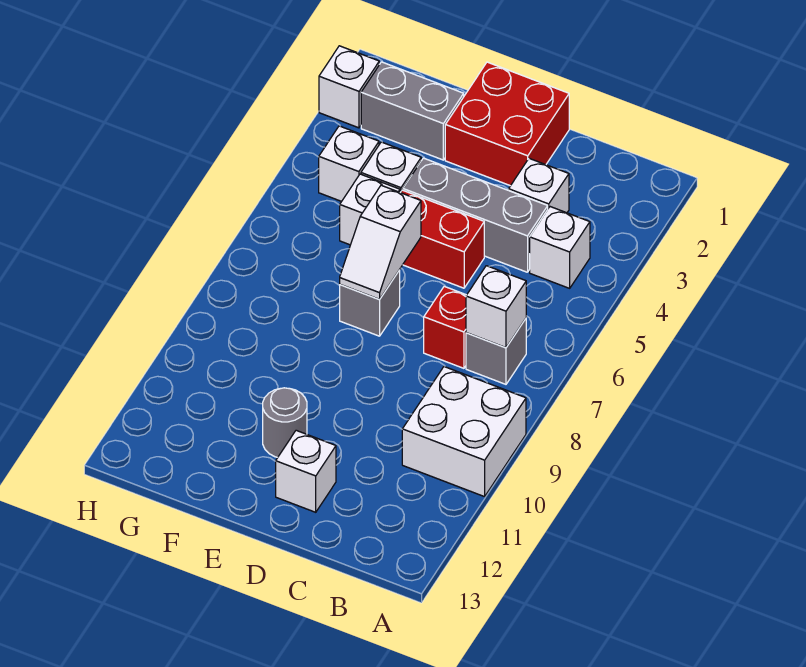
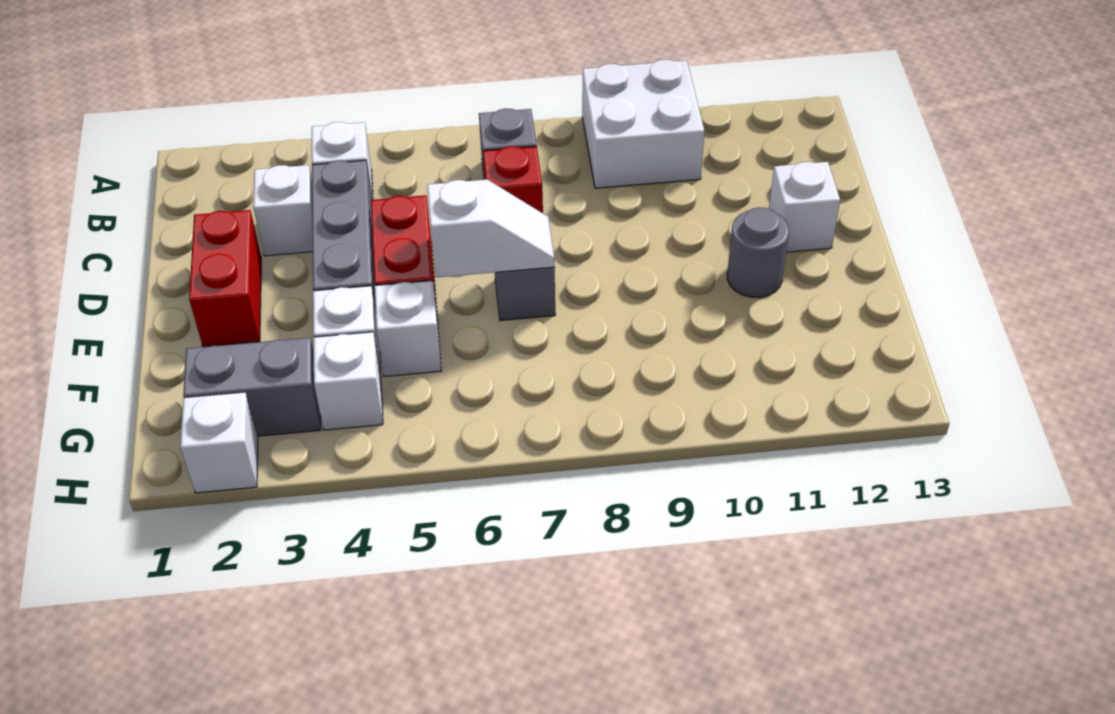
white brick B7 level 2 -> none
red brick D1:E2 level 1 -> red brick D2:E2 level 1
grey brick F2:G2 level 1 -> grey brick G2:G3 level 1

